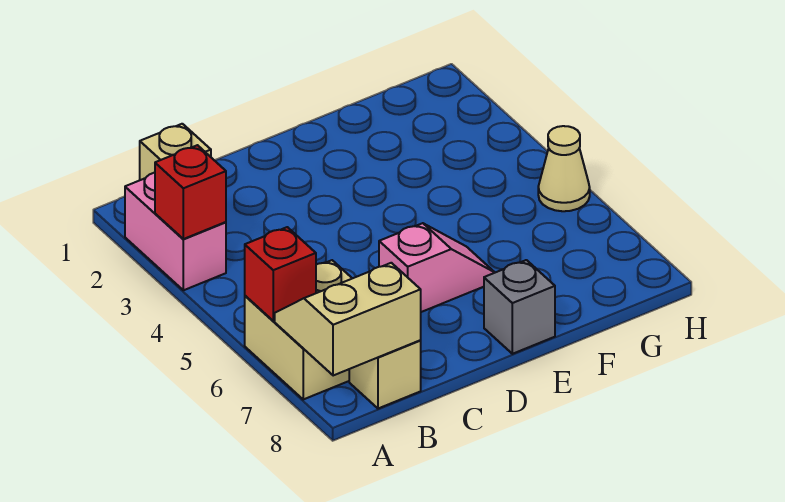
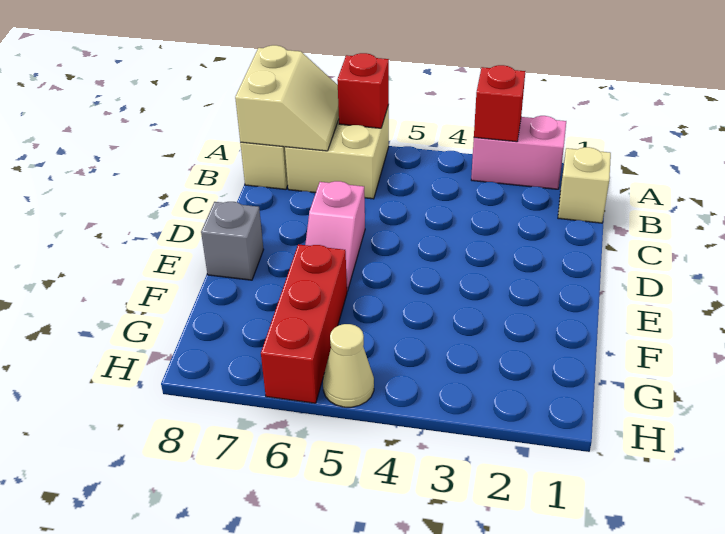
none -> red brick F6:H6 level 1

